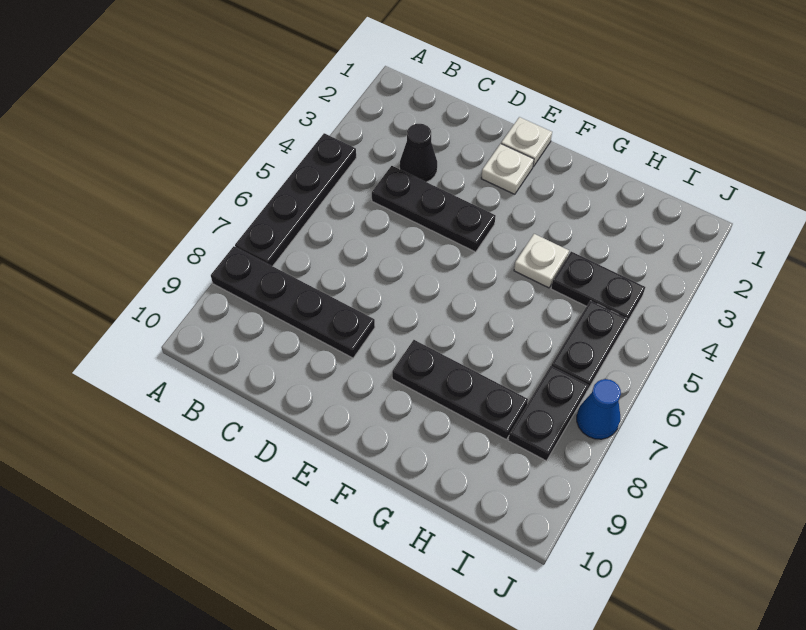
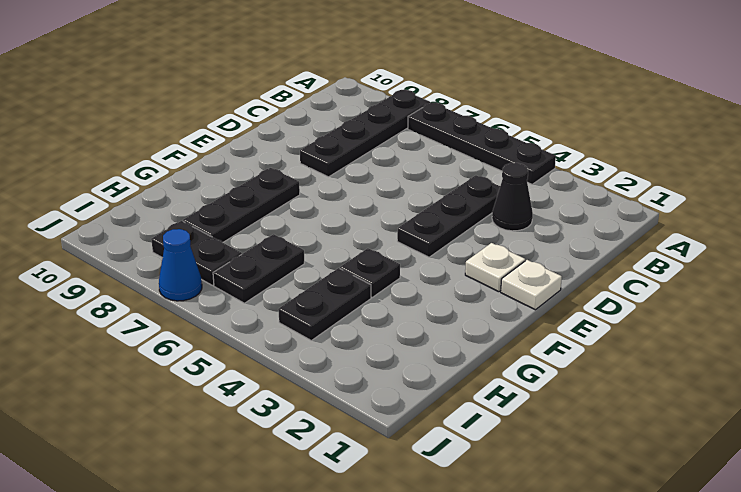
white plate G4 level 1 -> black plate G4 level 1
black plate I5:I6 level 1 -> black plate H6:I6 level 1

